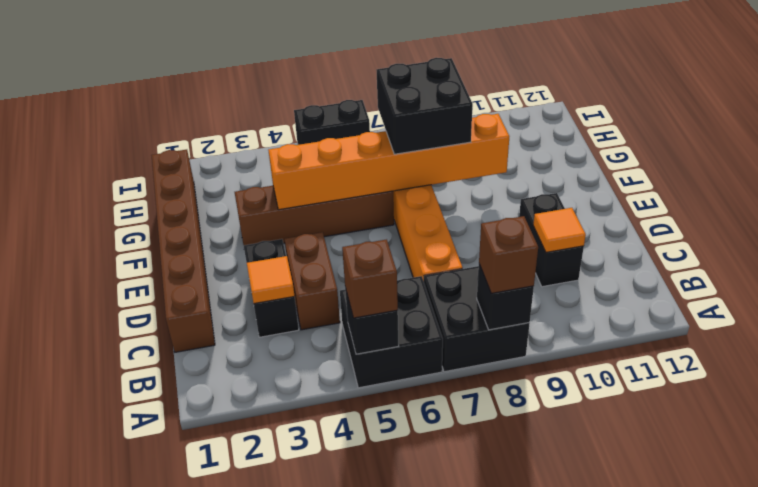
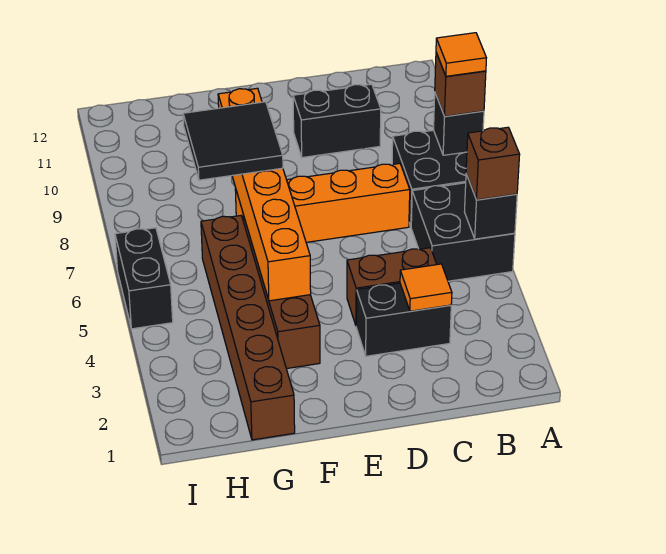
brown brick C1:H1 level 1 -> brown brick G1:G6 level 1
orange tile C10 level 2 -> orange tile A8 level 4
black brick F7:G8 level 3 -> black tile F7:G8 level 3

